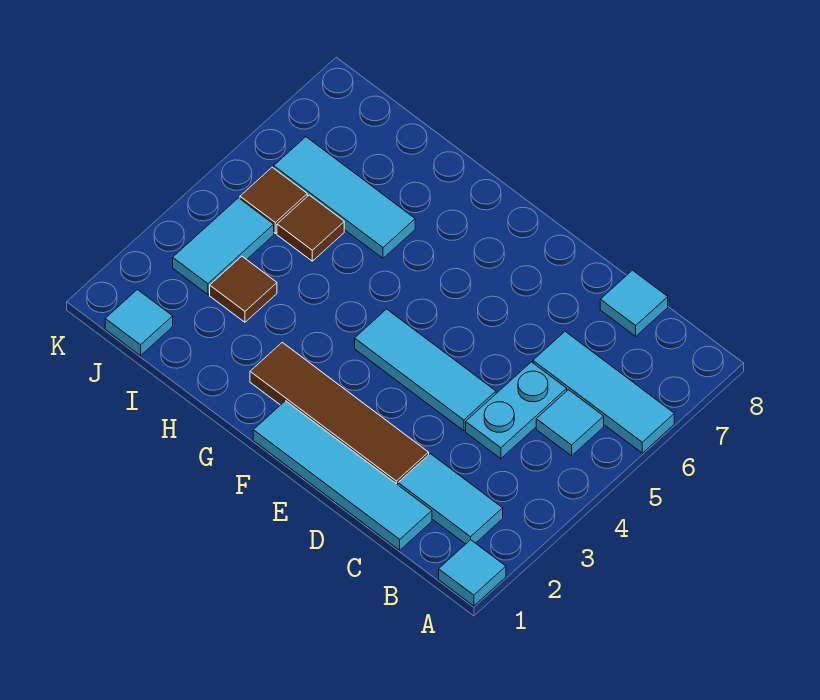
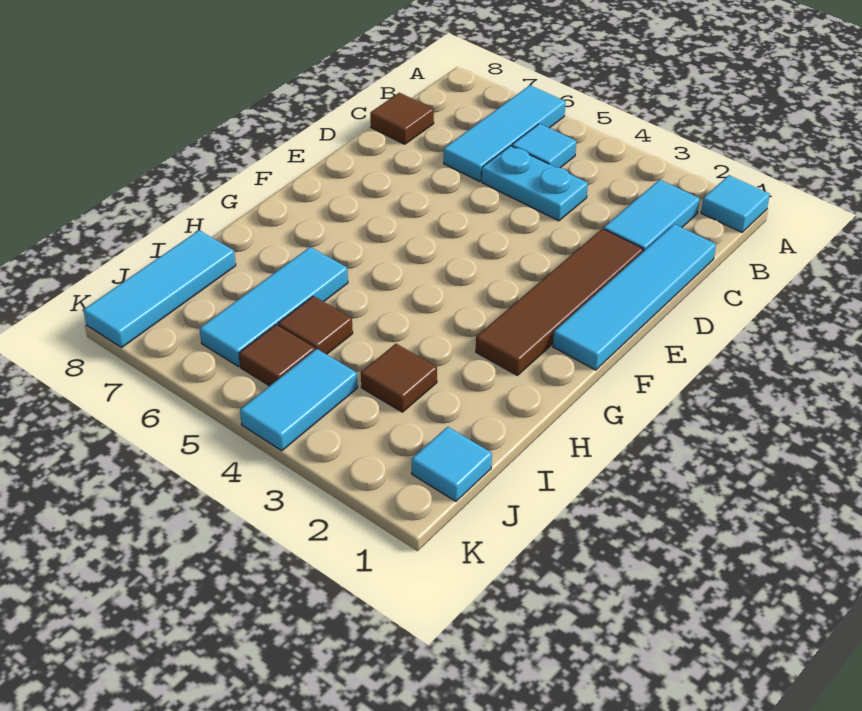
cyan tile C8 level 1 -> brown tile C8 level 1
cyan tile D4:F4 level 1 -> cyan tile I8:K8 level 1
cyan tile J3:J4 level 1 -> cyan tile J4:K4 level 1

